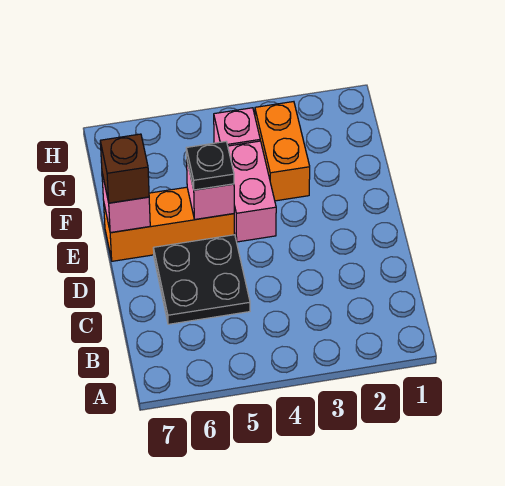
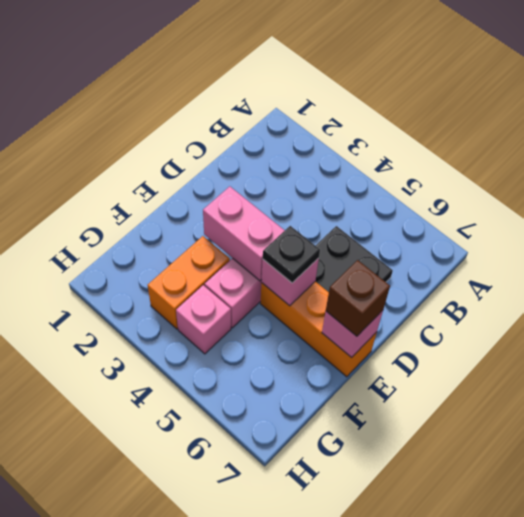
none -> pink brick E3:E4 level 2

